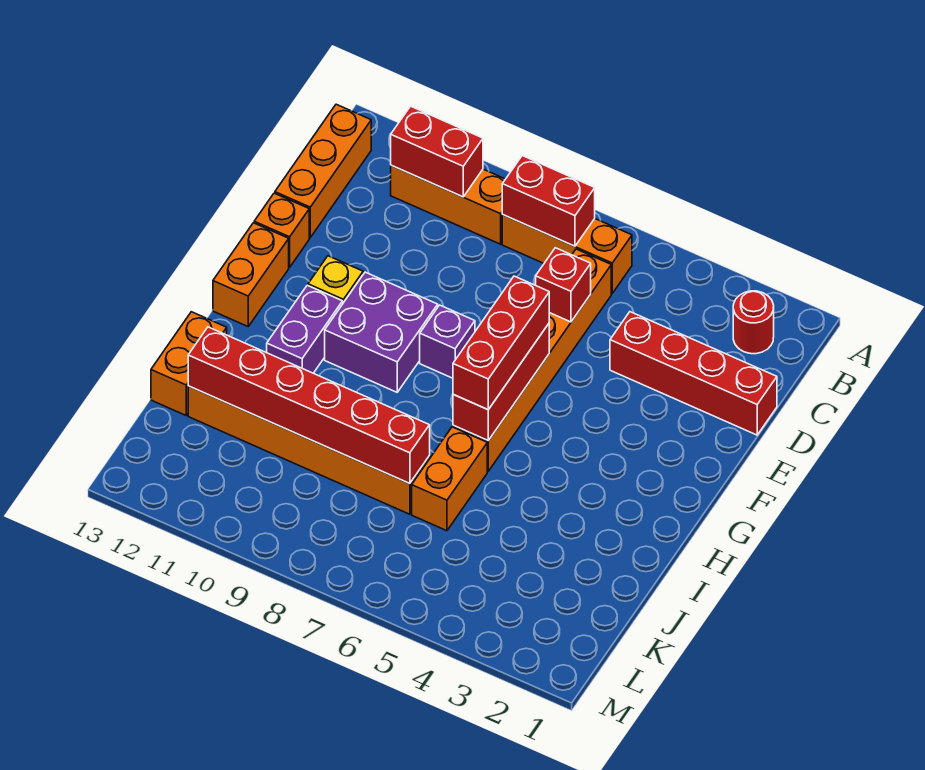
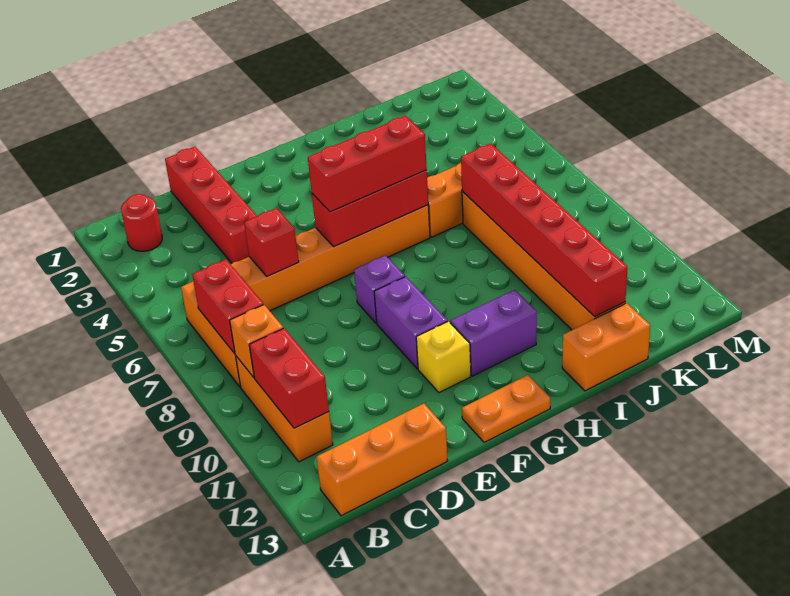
orange brick E13 level 1 -> orange brick B9 level 2
purple brick F9:G10 level 1 -> purple brick F9:F10 level 1
orange brick F13:G13 level 1 -> orange plate F13:G13 level 1

